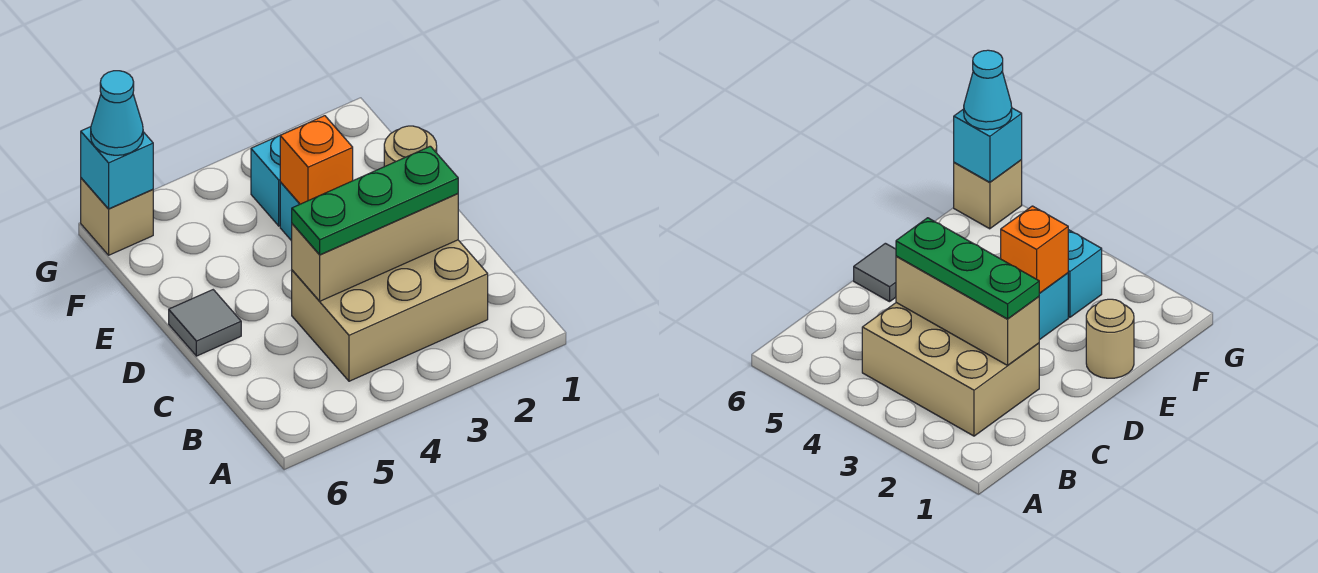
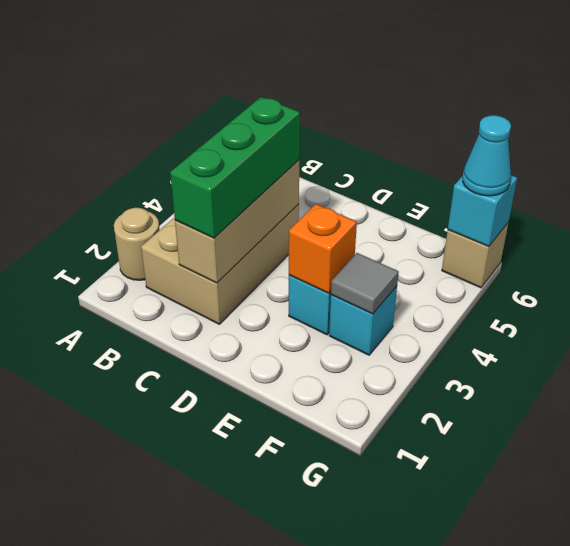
green plate C2:C4 level 3 -> green brick C2:C4 level 3
grey tile D6 level 1 -> grey tile F3 level 2
tan round brick E1 level 1 -> tan round brick A2 level 1

